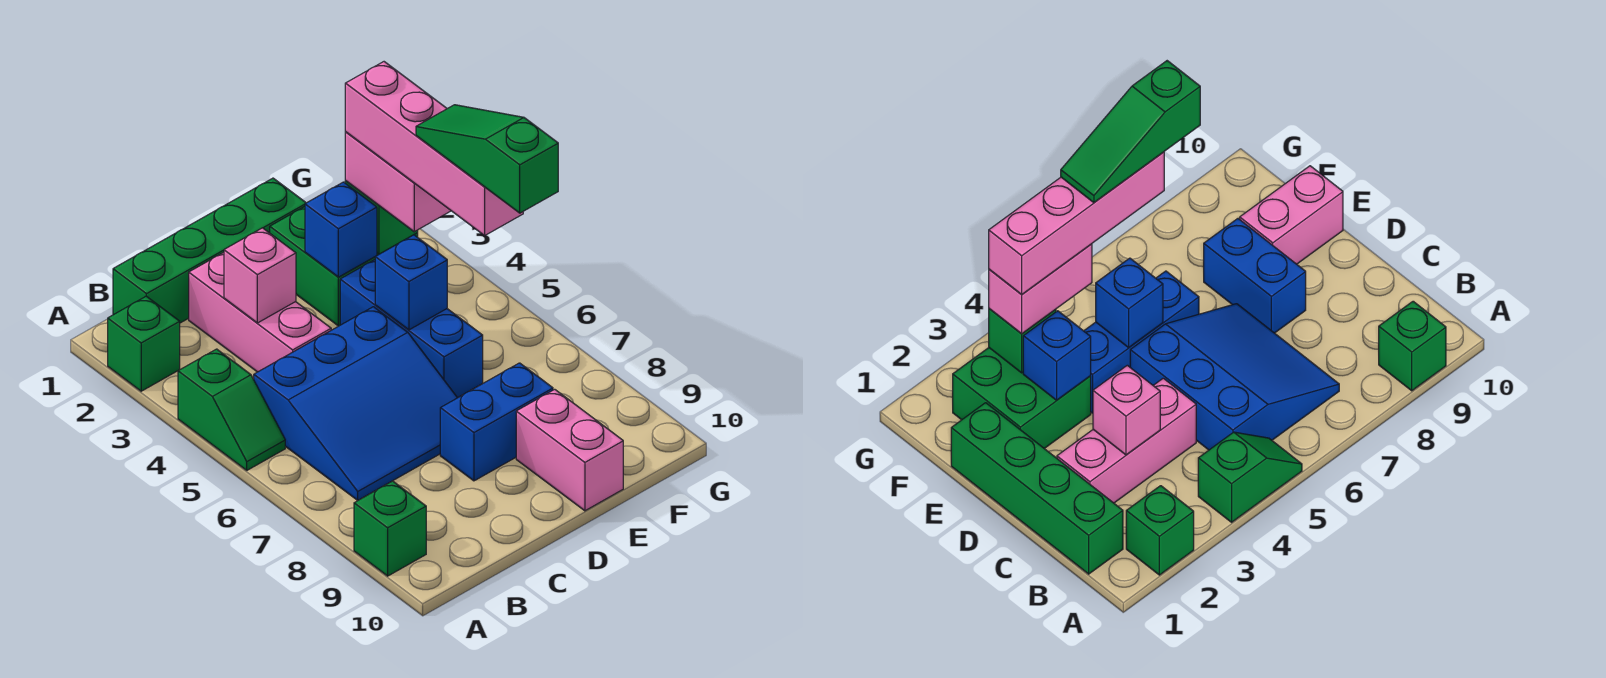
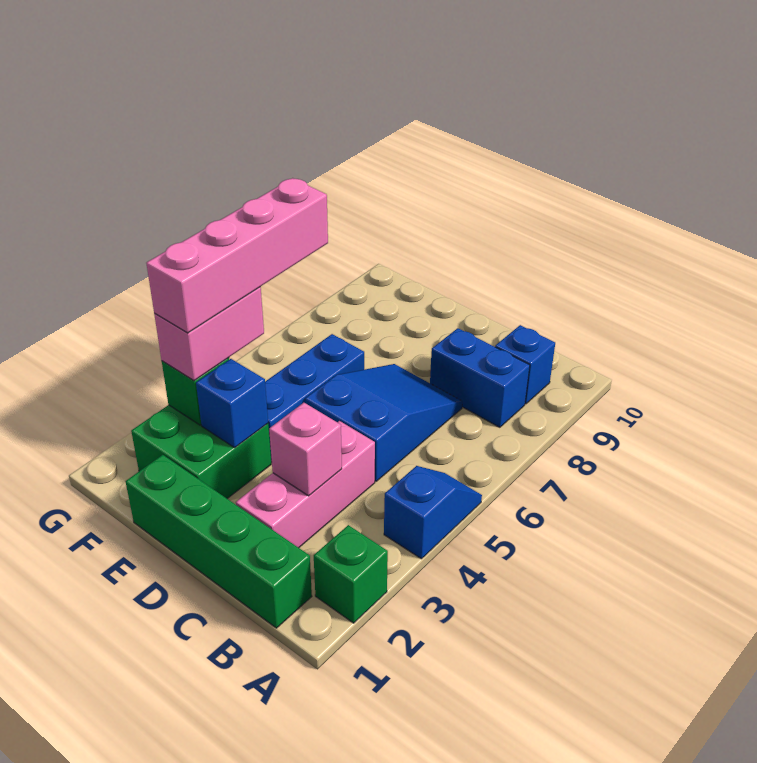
green slope A4:A5 level 1 top 4 -> blue slope A4:A5 level 1 top 4
green brick A9 level 1 -> none
blue slope B5:D7 level 1 top 5 -> blue slope C5:D7 level 1 top 5
blue brick D8:E8 level 1 -> blue brick B8:C8 level 1
blue brick E5 level 2 -> blue brick B9 level 1
pink brick E9:E10 level 1 -> none
green slope F5:F7 level 5 top 7 -> none

